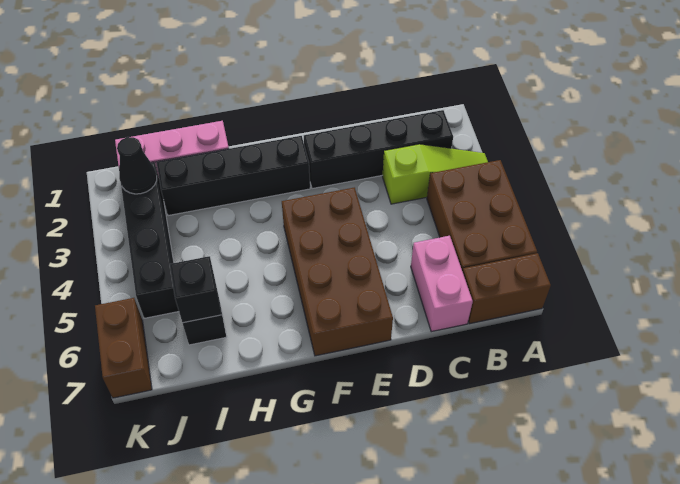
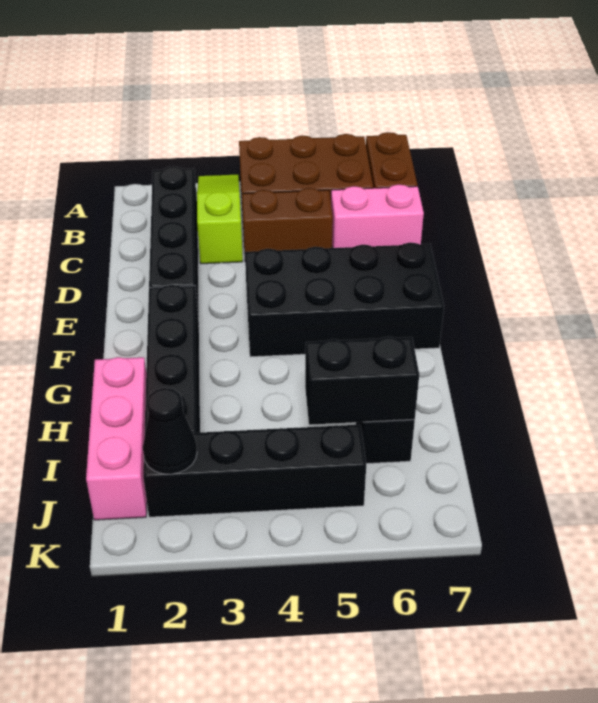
brown brick E4:F7 level 1 -> black brick E4:F7 level 1
black brick I6 level 2 -> black brick I5:I6 level 2
brown brick K6:K7 level 1 -> brown brick C4:C5 level 1

